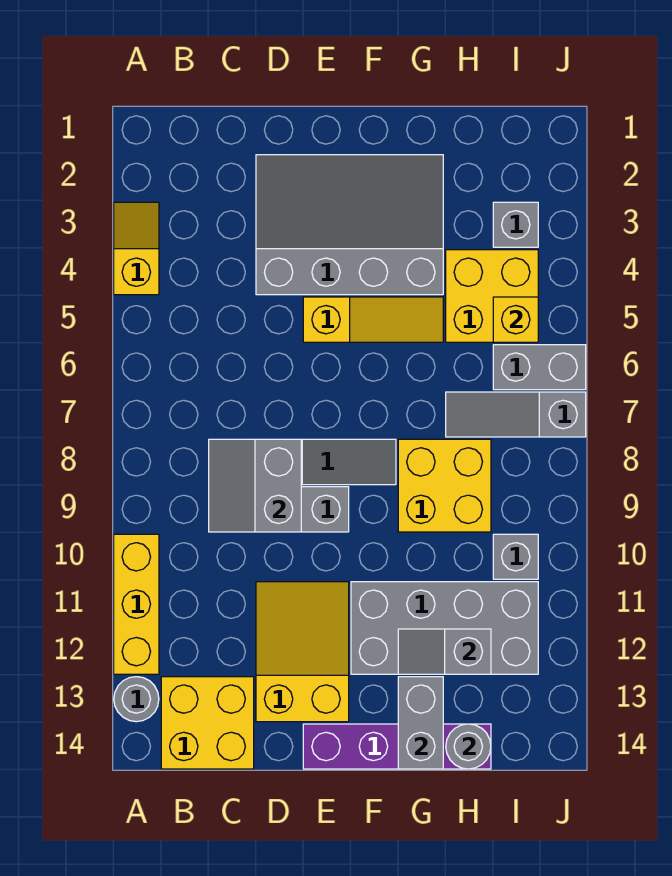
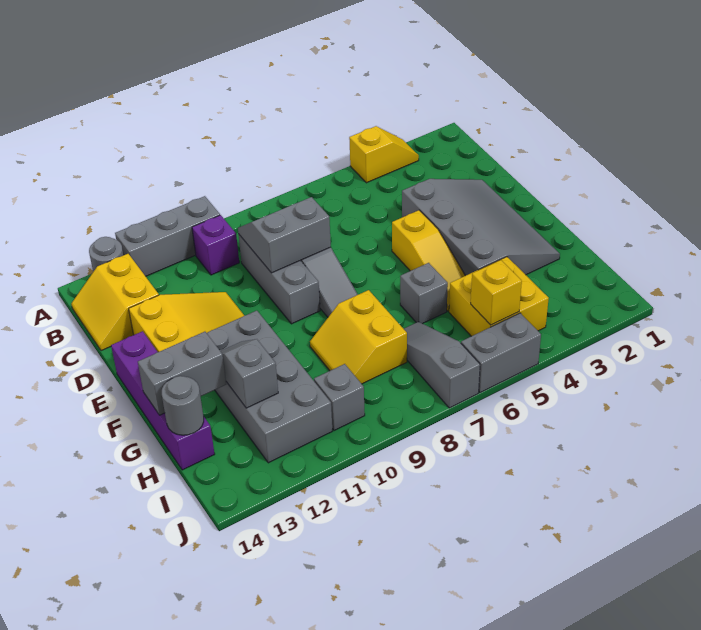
yellow brick A10:A12 level 1 -> grey brick A10:A12 level 1
none -> purple brick B10 level 1
yellow brick B13:C14 level 1 -> yellow slope B13:C14 level 1 top 13
yellow brick G8:H9 level 1 -> yellow slope G8:H9 level 1 top 8
grey brick I3 level 1 -> grey brick G6 level 1
grey brick I6:J6 level 1 -> grey brick J5:J6 level 1

